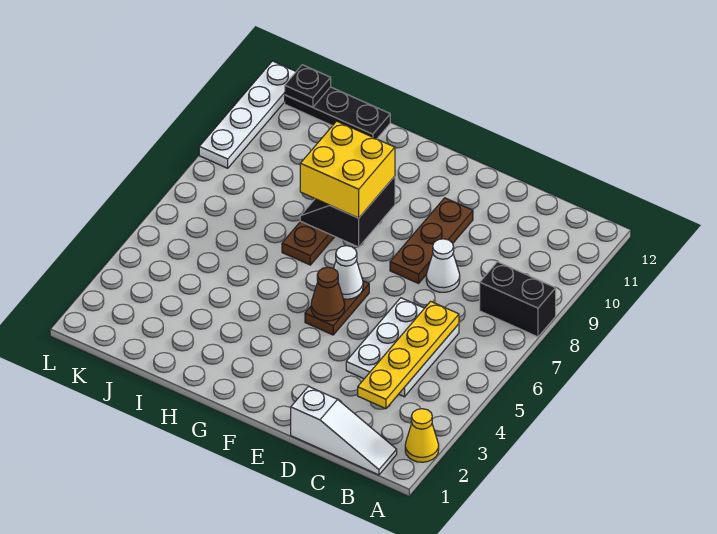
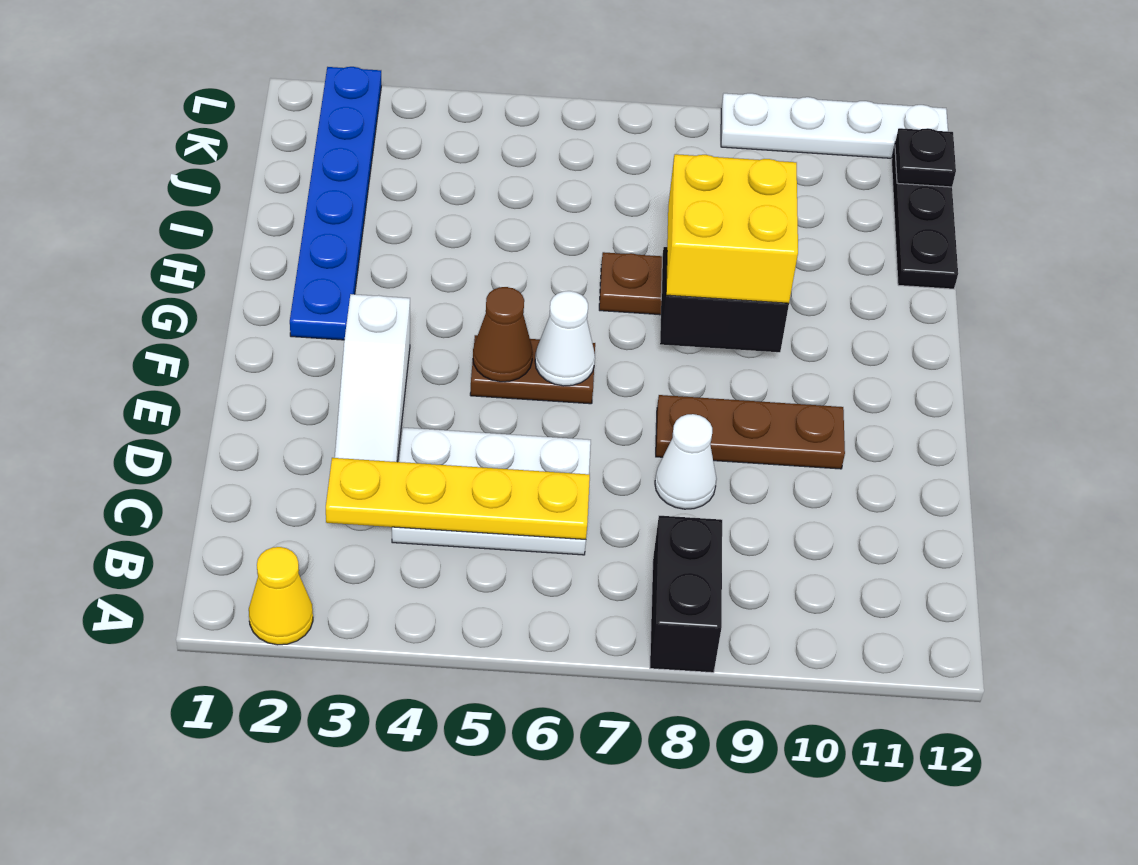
white slope B1:D1 level 1 top D -> white slope D3:F3 level 1 top F
none -> blue plate G2:L2 level 1

